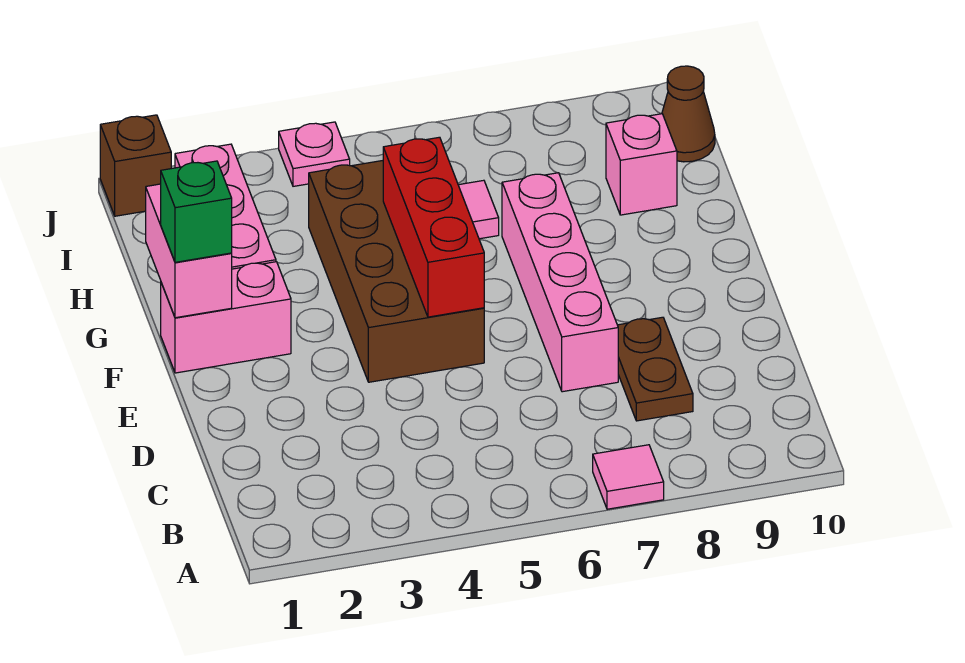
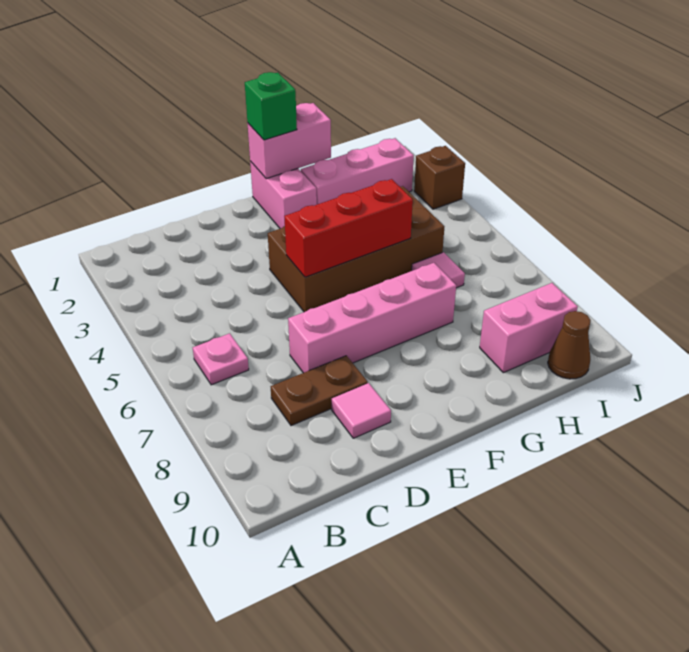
pink tile A7 level 1 -> pink tile D9 level 1
pink brick H9 level 1 -> pink brick H9:I9 level 1
brown brick J1 level 1 -> brown brick J3 level 1
pink plate J4 level 1 -> pink plate B6 level 1

